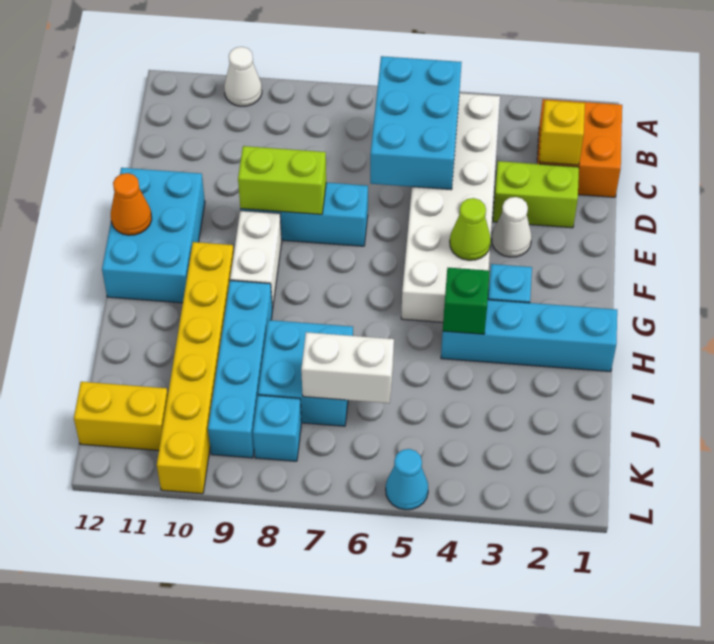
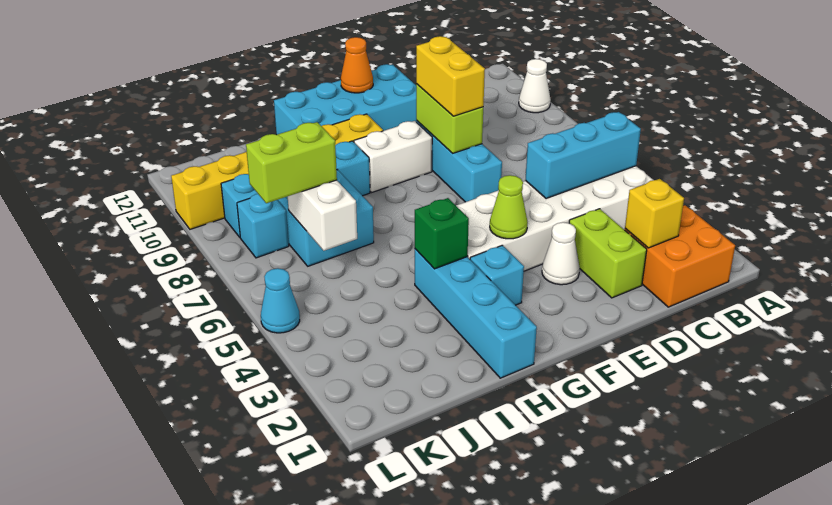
cyan brick B5:D6 level 2 -> cyan brick B5:D5 level 2
cyan brick E11:G12 level 1 -> cyan brick E11:H12 level 1
none -> lime brick J7:K7 level 3
yellow brick K11:K12 level 1 -> yellow brick E8:E9 level 3

